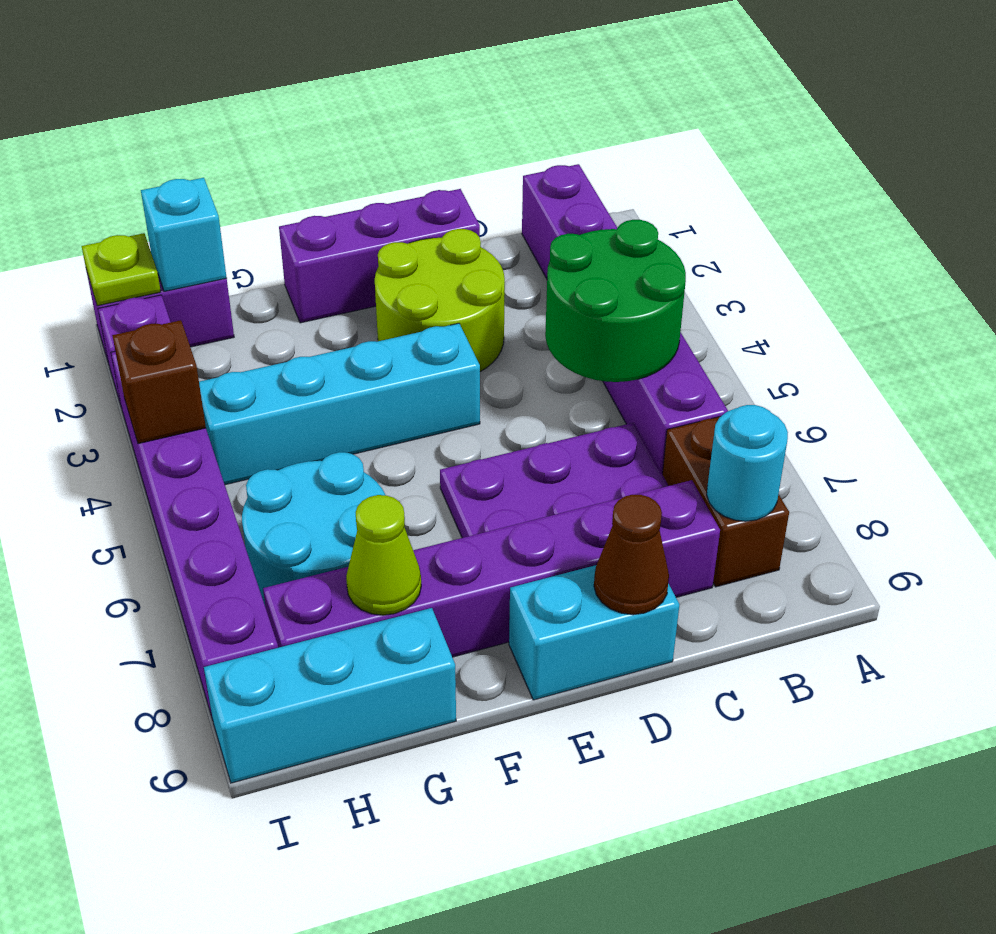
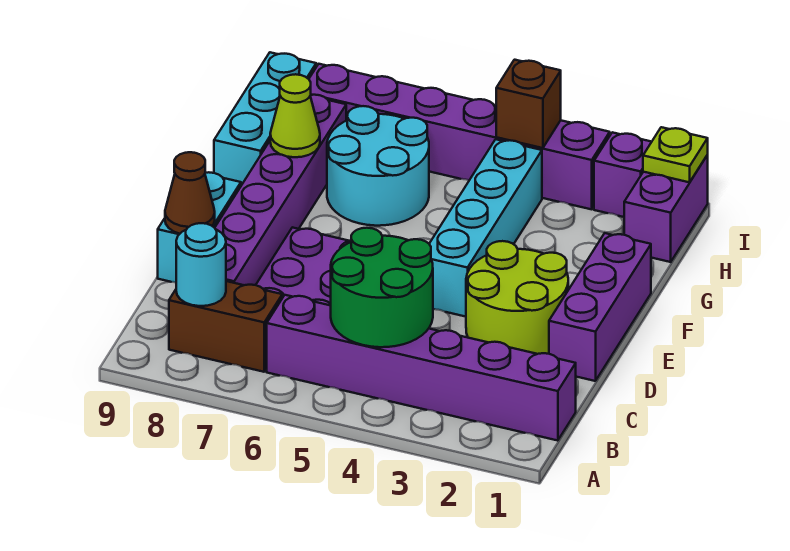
cyan brick H1 level 2 -> none

